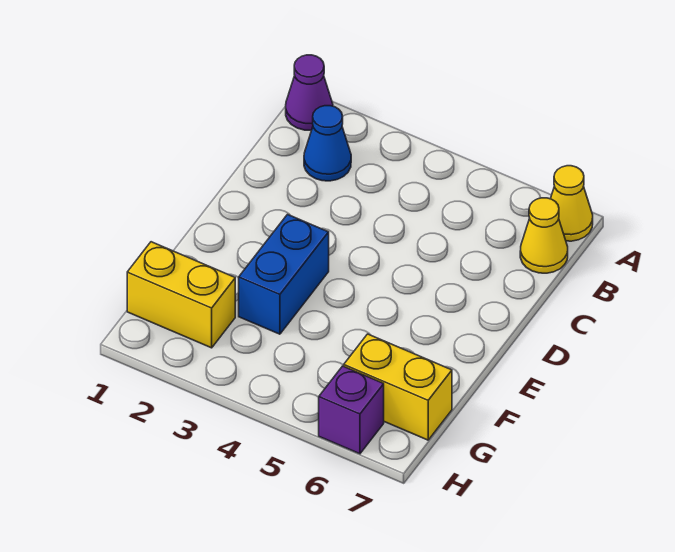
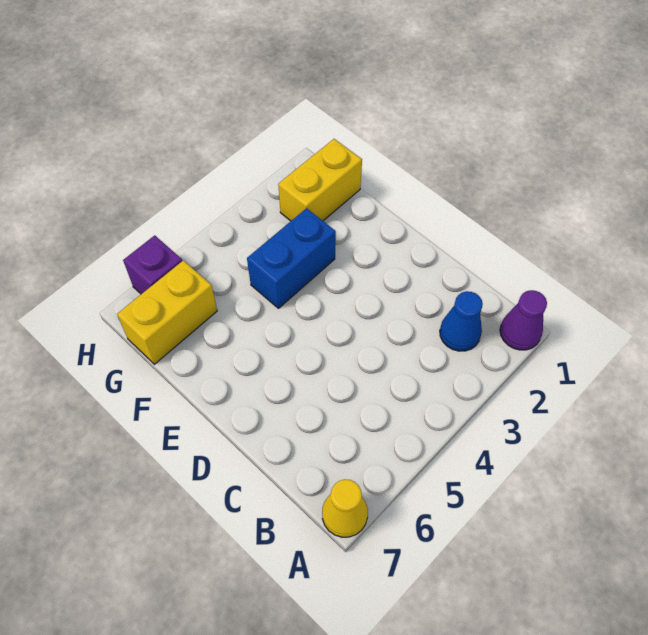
yellow cone B7 level 1 -> none
blue brick E3:F3 level 1 -> blue brick F3:F4 level 1

